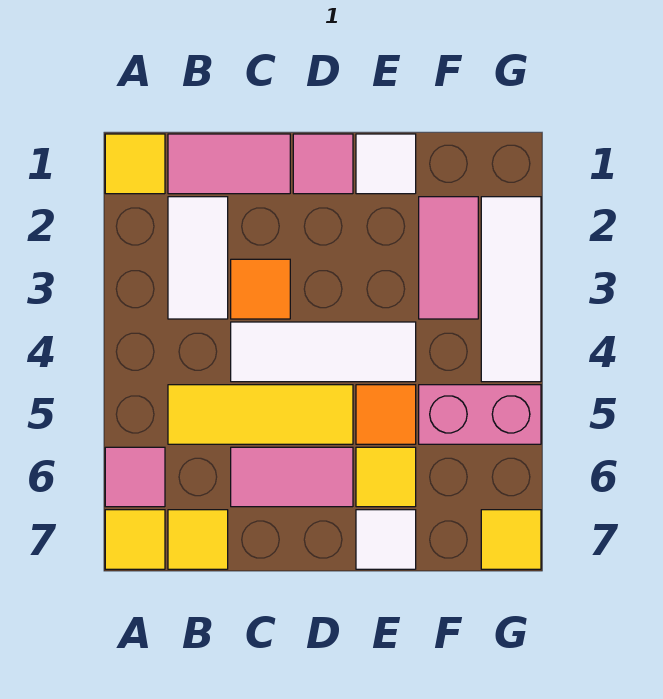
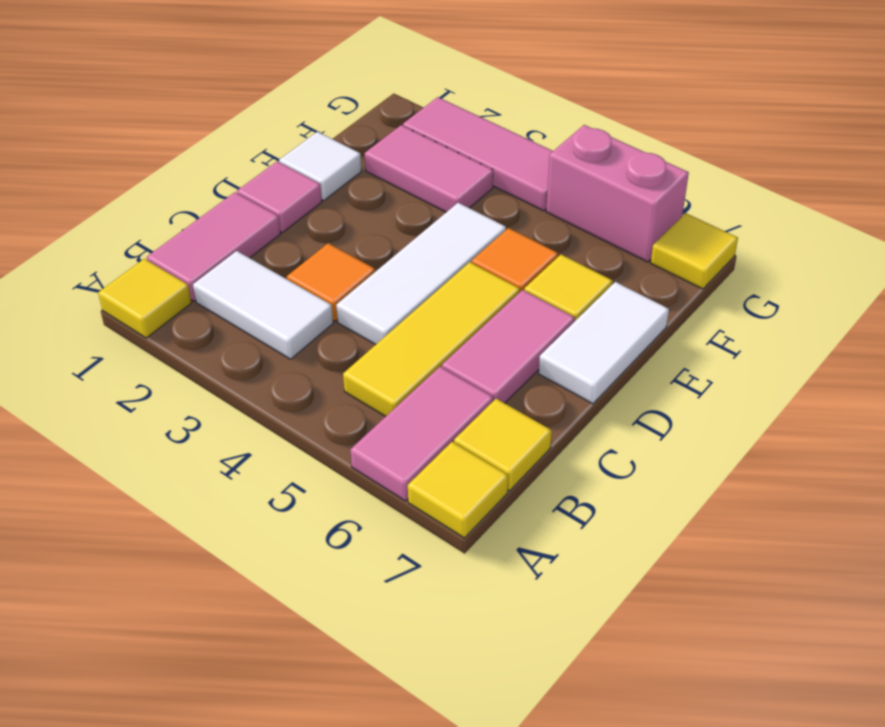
pink tile A6 level 1 -> pink tile A6:B6 level 1
white tile E7 level 1 -> white tile D7:E7 level 1
pink brick F5:G5 level 1 -> pink brick G5:G6 level 1
white tile G2:G4 level 1 -> pink tile G2:G4 level 1

